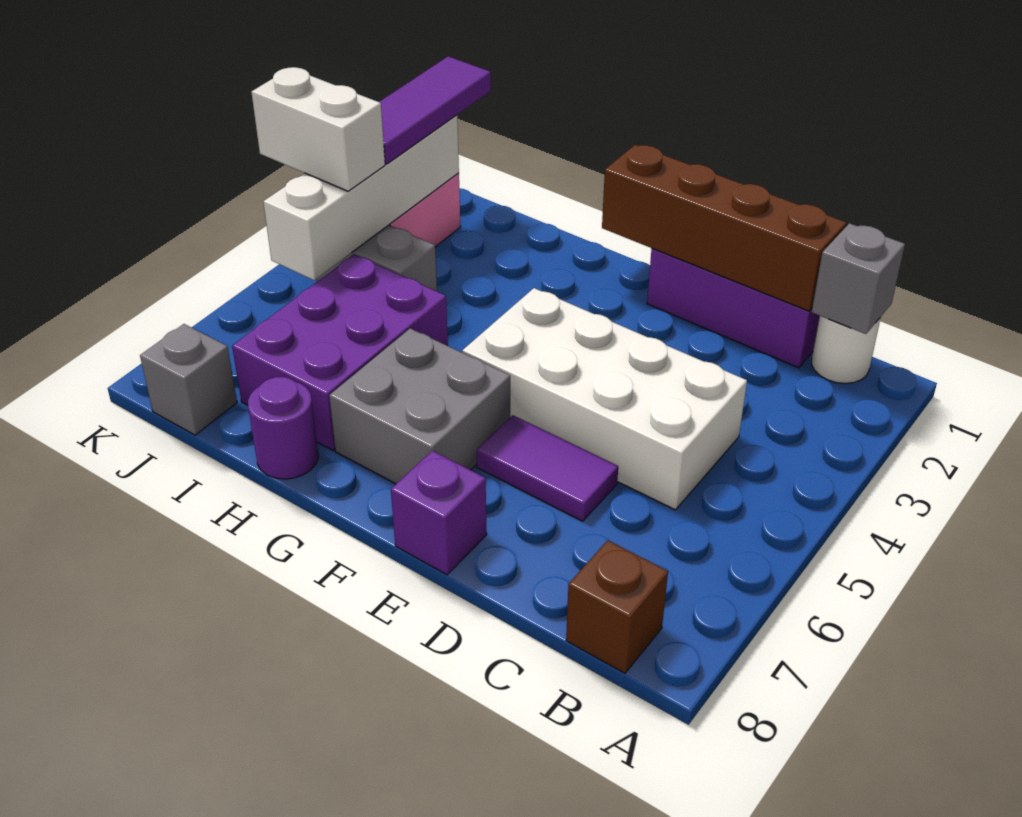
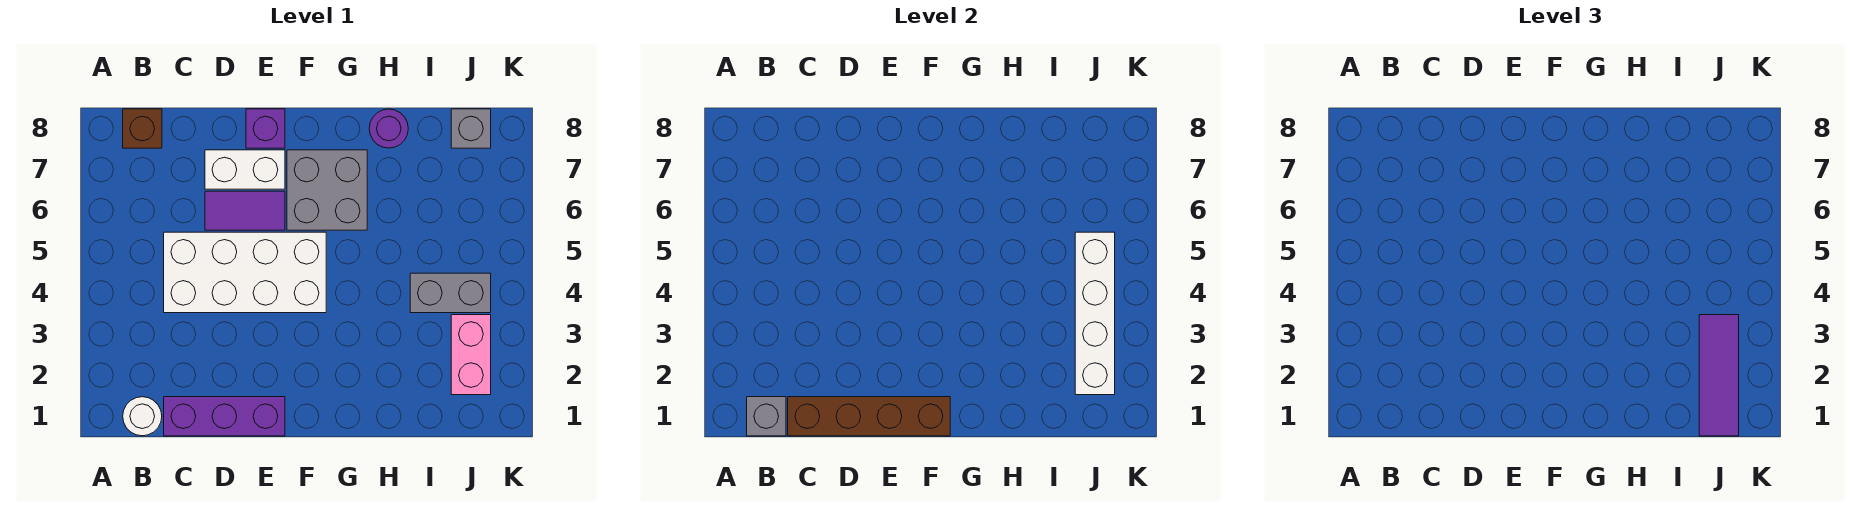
purple brick H5:I7 level 1 -> none
white brick J4:K4 level 3 -> white brick D7:E7 level 1

